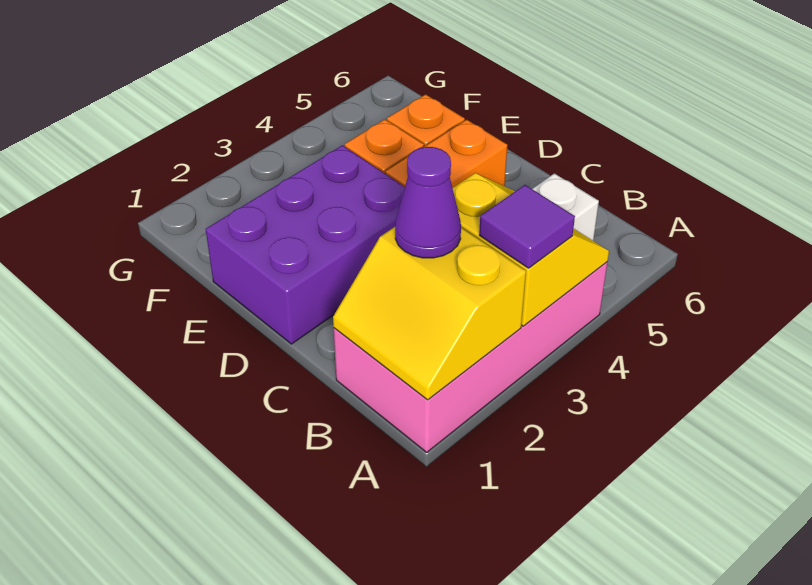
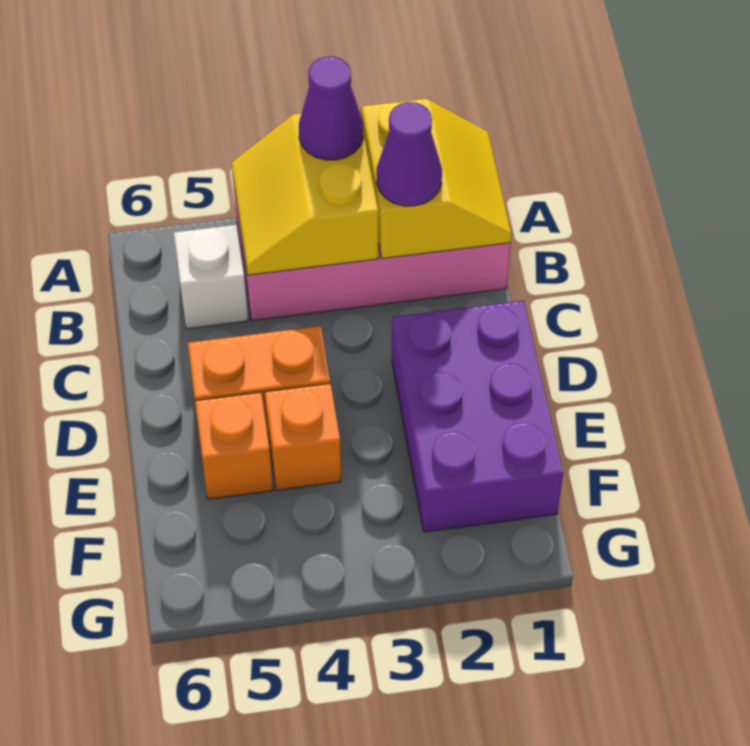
purple tile A3 level 3 -> purple cone A3 level 3
purple brick D1:E3 level 1 -> purple brick D1:F2 level 1

